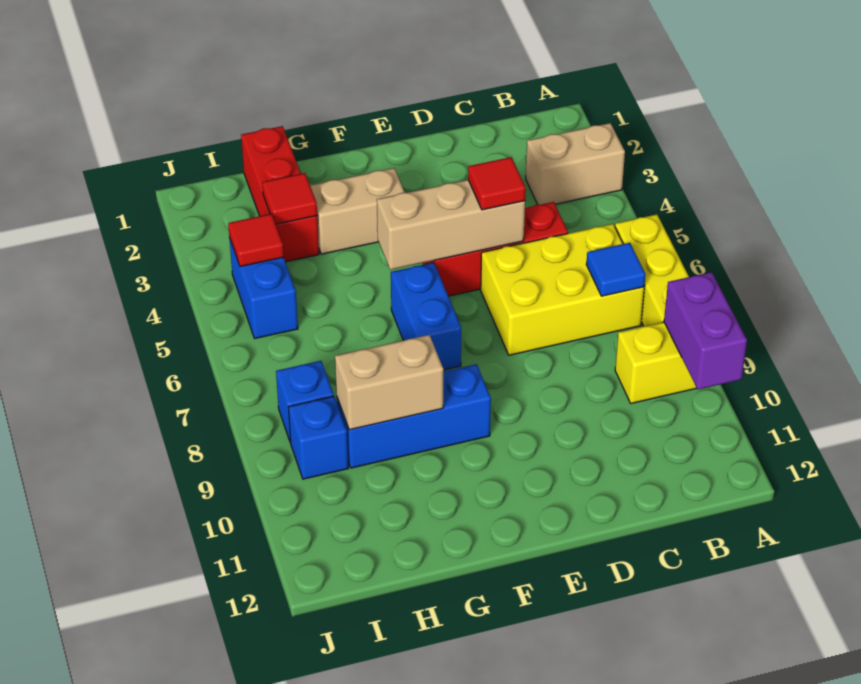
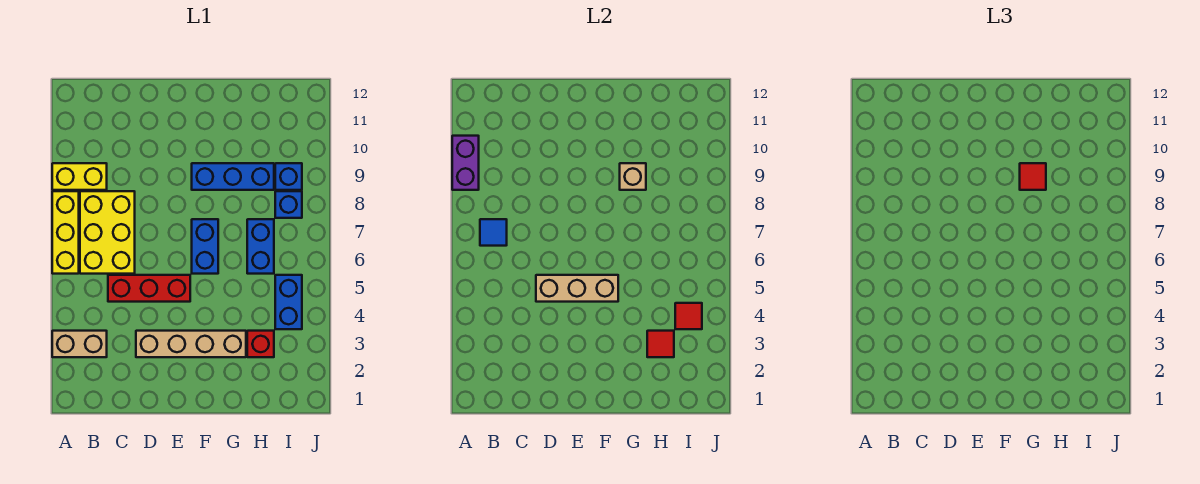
yellow brick B6:D7 level 1 -> yellow brick B6:C8 level 1
red tile D5 level 3 -> red tile G9 level 3
tan brick F3:G3 level 1 -> tan brick D3:G3 level 1
tan brick G9:H9 level 2 -> tan brick G9 level 2
red brick H1:H3 level 1 -> red brick H3 level 1
none -> blue brick H6:H7 level 1

